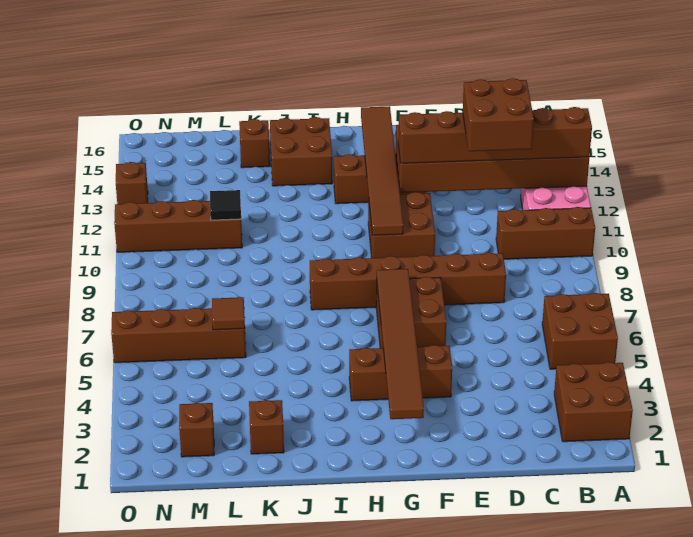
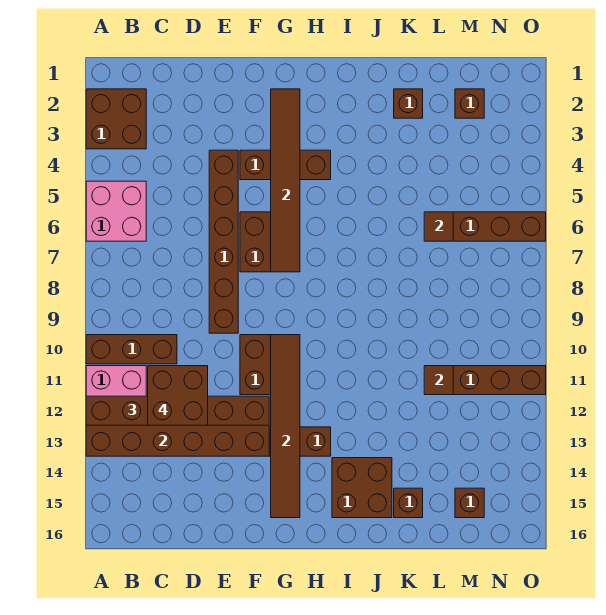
brown brick A5:B6 level 1 -> pink brick A5:B6 level 1
brown brick D8:I8 level 1 -> brown brick E4:E9 level 1
black tile L11 level 2 -> brown tile L11 level 2
brown brick O13 level 1 -> brown brick M15 level 1

